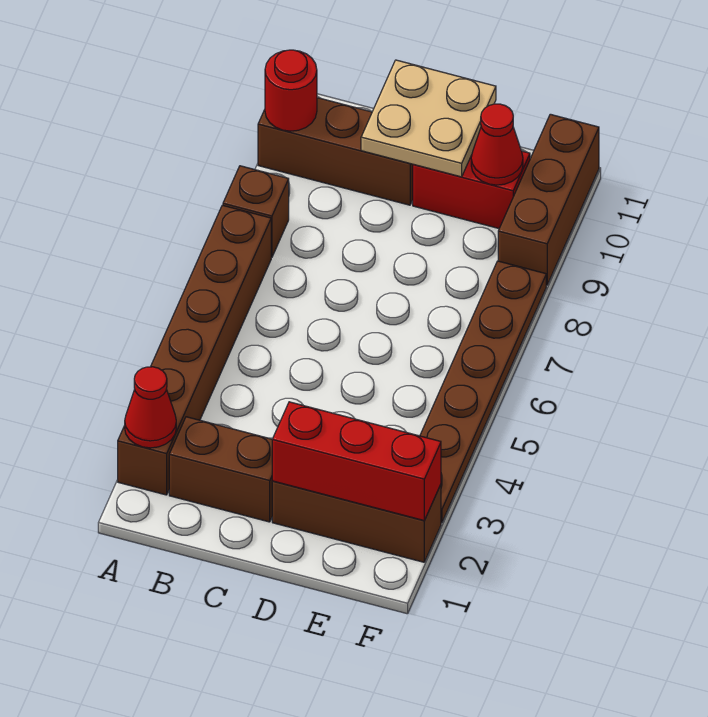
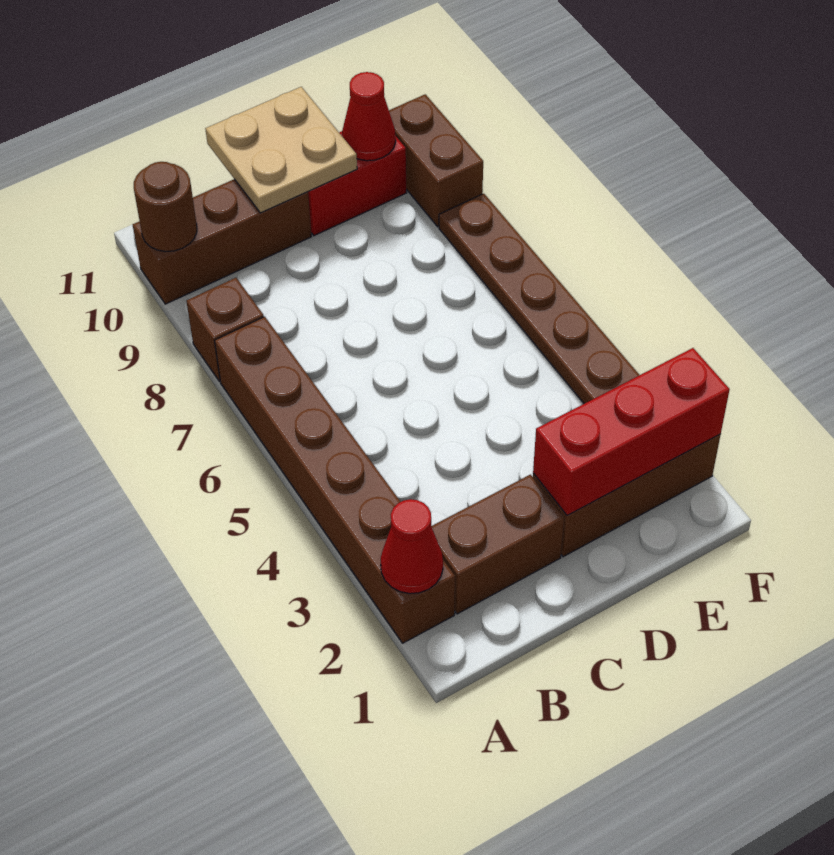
red round brick A10 level 2 -> brown round brick A10 level 2
brown brick F9:F11 level 1 -> brown brick F9:F10 level 1

